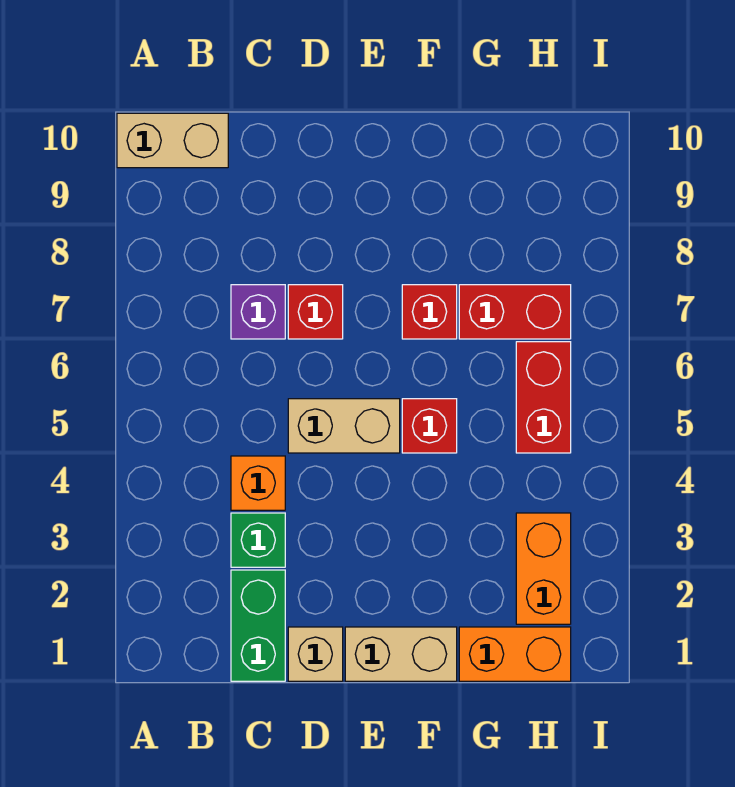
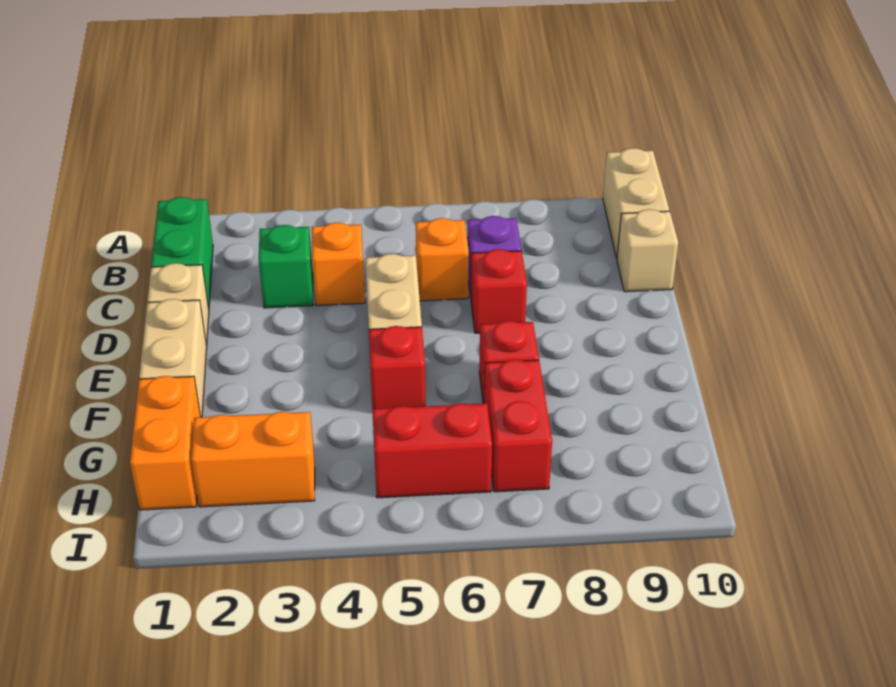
green brick C1:C2 level 1 -> green brick B1:C1 level 1
none -> orange brick C6 level 1
none -> tan brick C10 level 1

